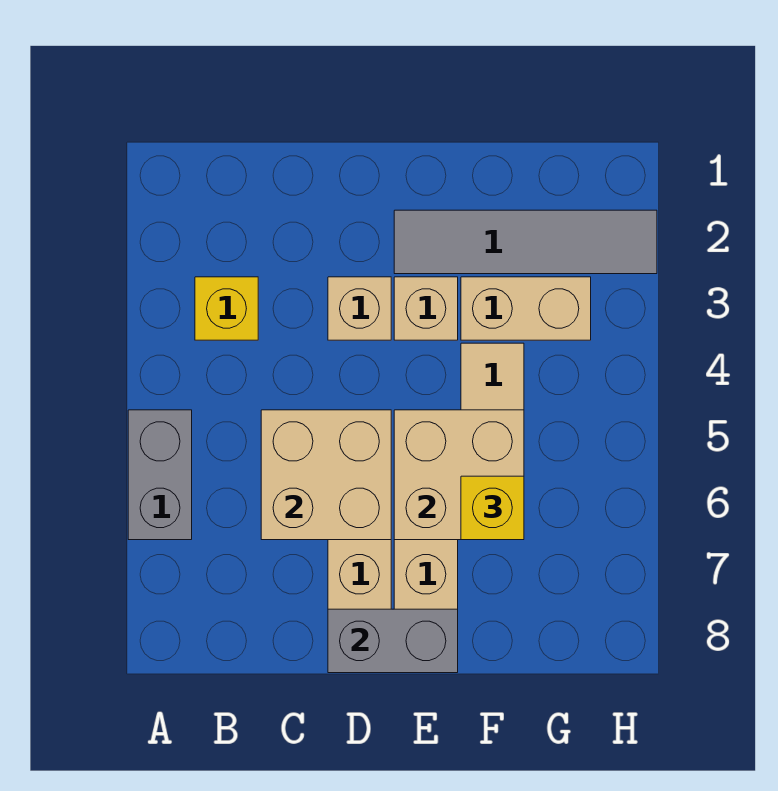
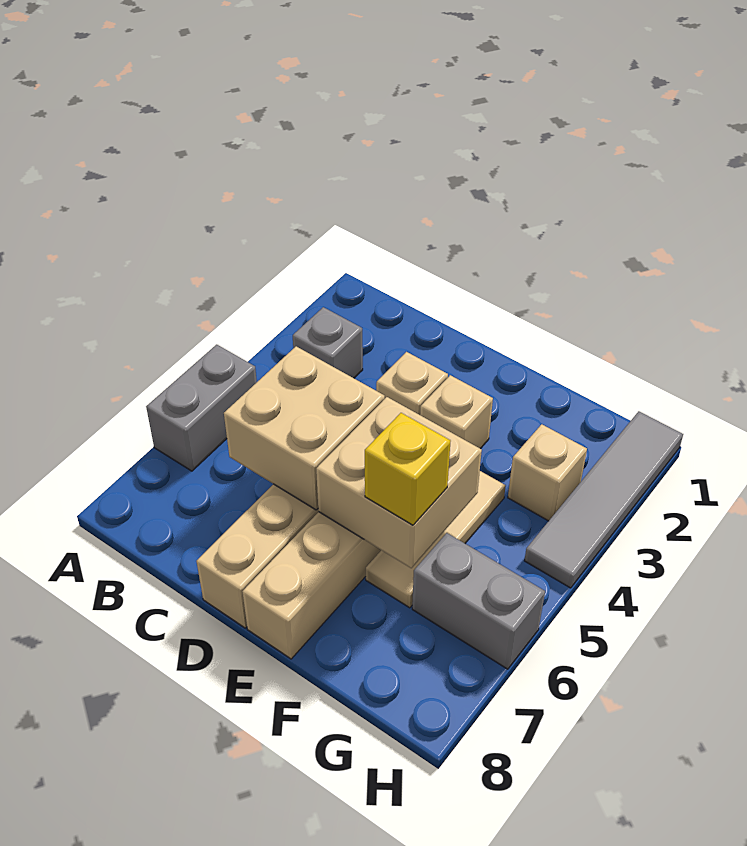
yellow brick B3 level 1 -> grey brick B3 level 1
grey brick D8:E8 level 2 -> grey brick G6:H6 level 1
grey tile E2:H2 level 1 -> grey tile H1:H4 level 1
tan brick F3:G3 level 1 -> tan brick G3 level 1

